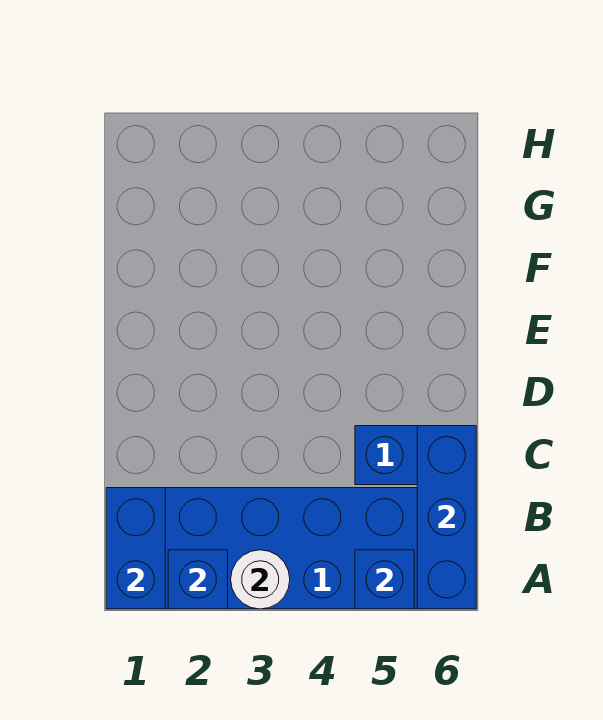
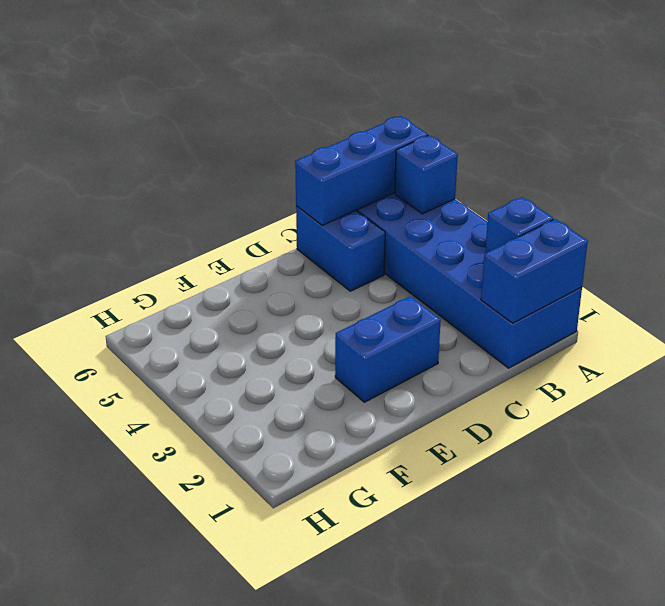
white round brick A3 level 2 -> none
none -> blue brick D2:E2 level 1

